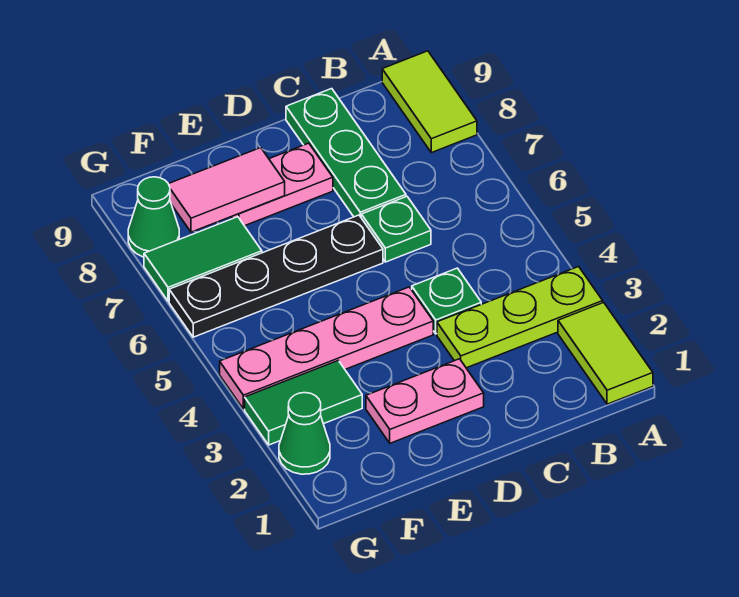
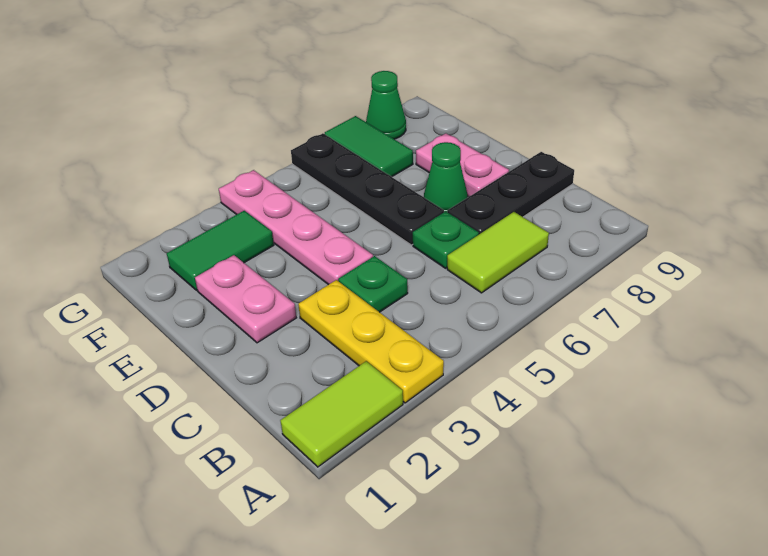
lime plate A3:C3 level 1 -> yellow plate A3:C3 level 1
lime tile A8:A9 level 1 -> lime tile B6:B7 level 1
green plate C7:C9 level 1 -> black plate C7:C9 level 1
pink tile E8:F8 level 2 -> none
green tile F3:G3 level 1 -> green tile F2:F3 level 1
green cone G2 level 1 -> green cone D7 level 1

